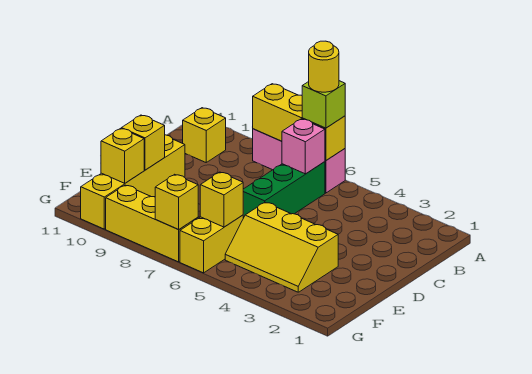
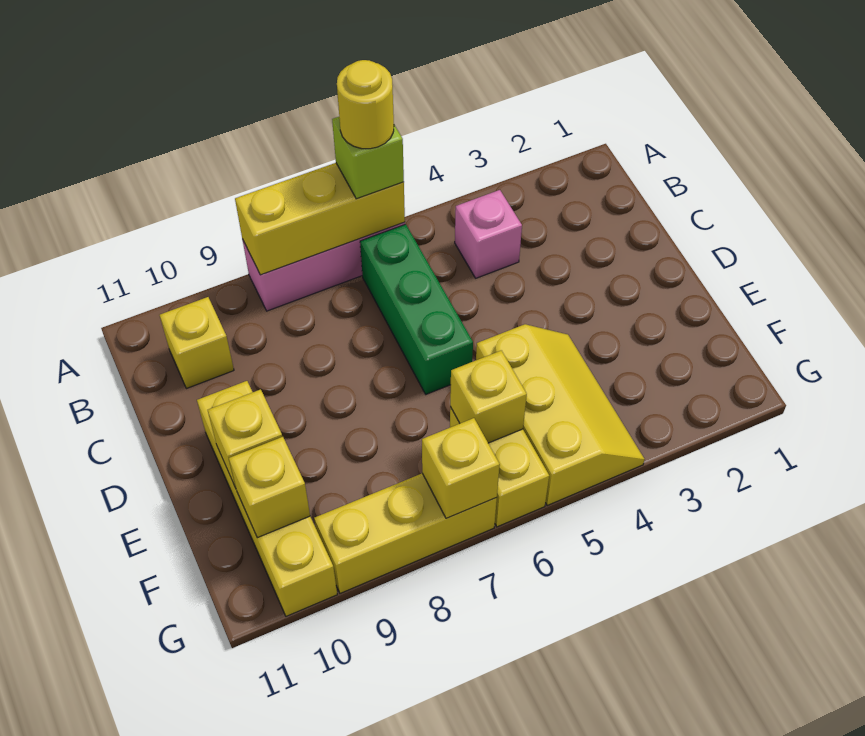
pink brick B6 level 2 -> pink brick B4 level 1
yellow slope E3:F5 level 1 top E -> yellow slope E4:G5 level 1 top 5

